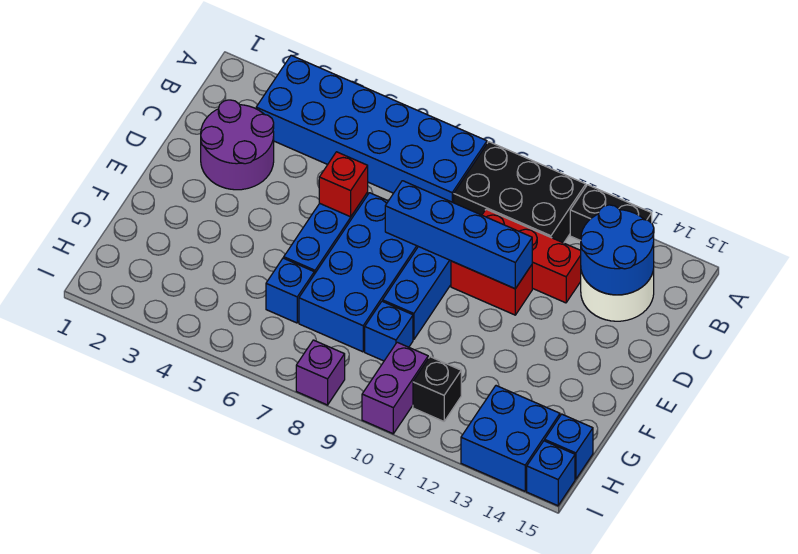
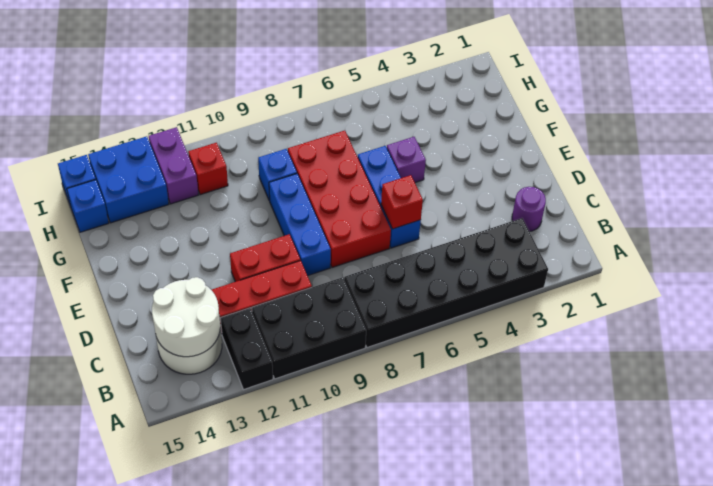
blue brick A3:B8 level 1 -> black brick A3:B8 level 1
black brick A12:A13 level 1 -> black brick A12:B12 level 1
blue round brick B13:C14 level 2 -> white round brick B13:C14 level 2
purple round brick C2:D3 level 1 -> purple round brick C2 level 1
blue brick D7:G8 level 1 -> red brick D7:G8 level 1
blue brick D8:D11 level 2 -> none
blue brick G6 level 1 -> none
purple brick H10:I10 level 1 -> purple brick H12:I12 level 1
black brick H11 level 1 -> red brick H11 level 1
purple brick I8 level 1 -> purple brick F5 level 1

